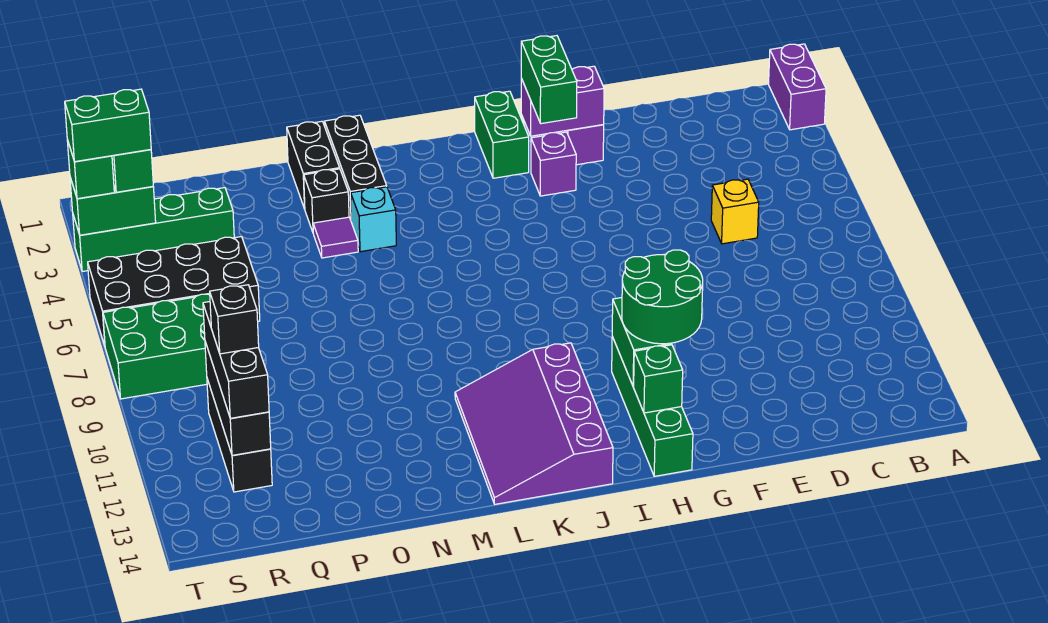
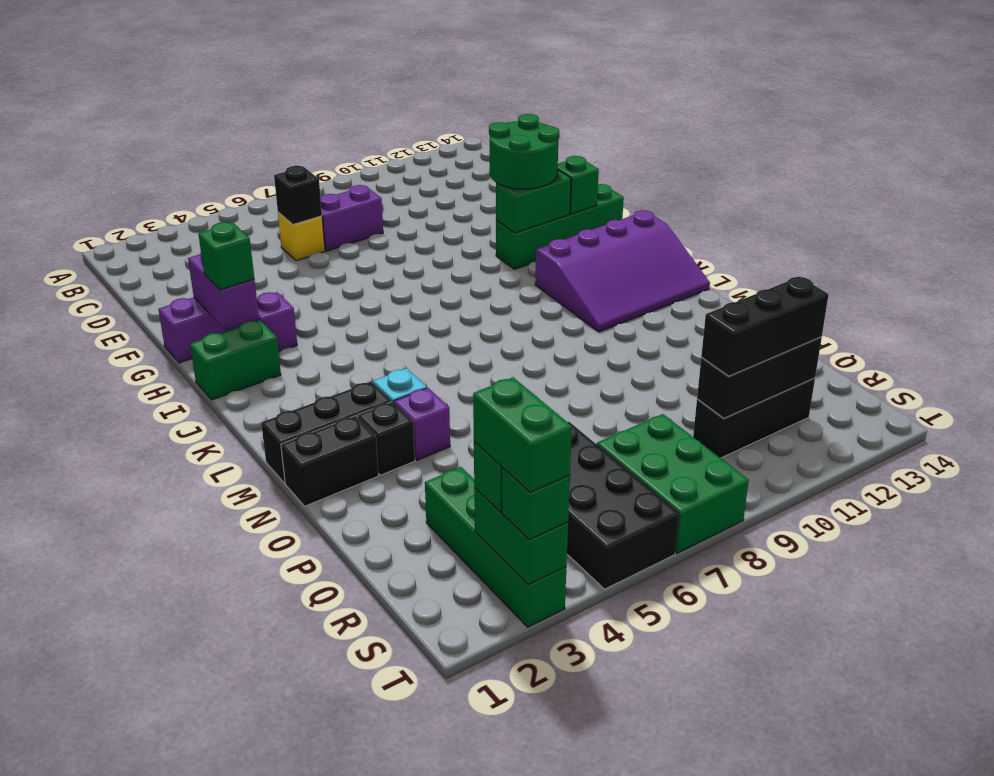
purple brick A1:A2 level 1 -> purple brick D7:D8 level 1
green brick H2:H3 level 3 -> green brick H2 level 3
purple tile N4 level 1 -> purple brick N4 level 1
black brick R11 level 4 -> black brick D6 level 2

